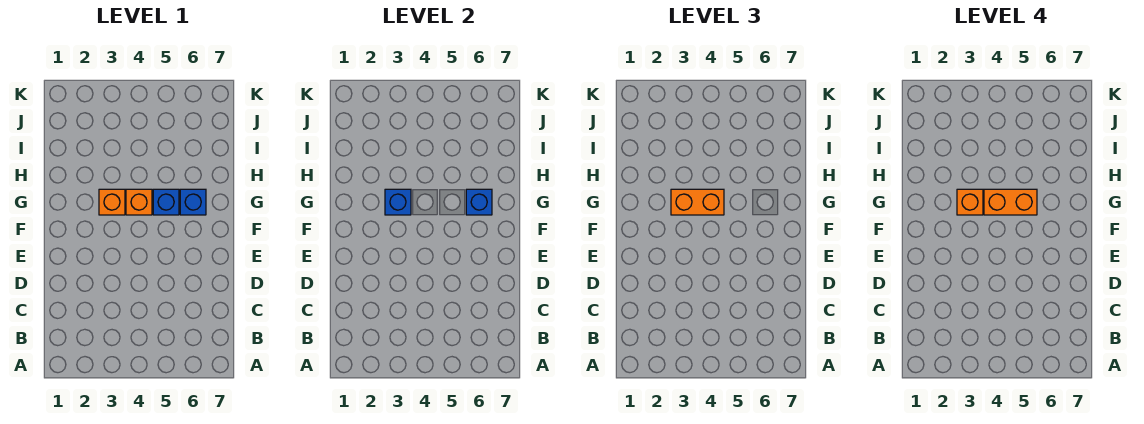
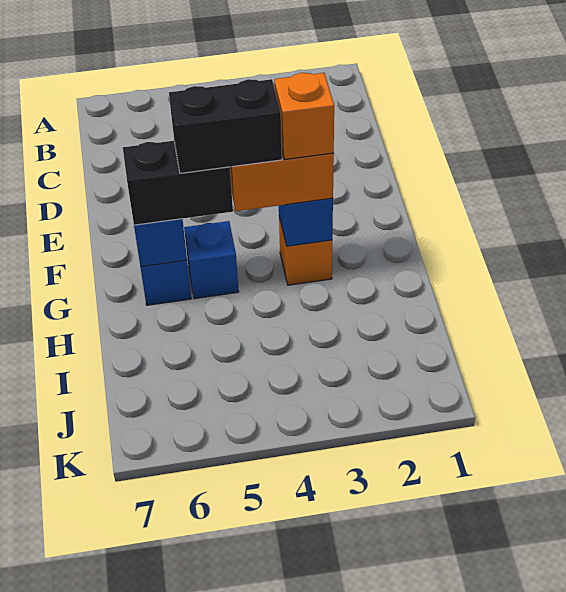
orange brick G4 level 1 -> none
orange brick G4:G5 level 4 -> black brick G4:G5 level 4
none -> black brick G5:G6 level 3

